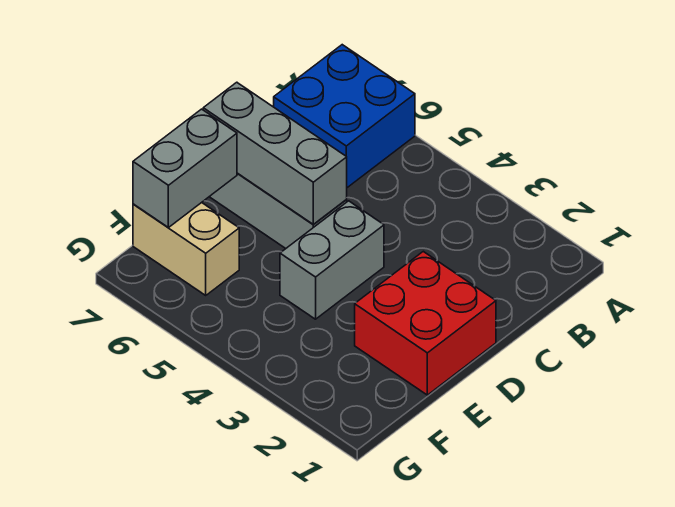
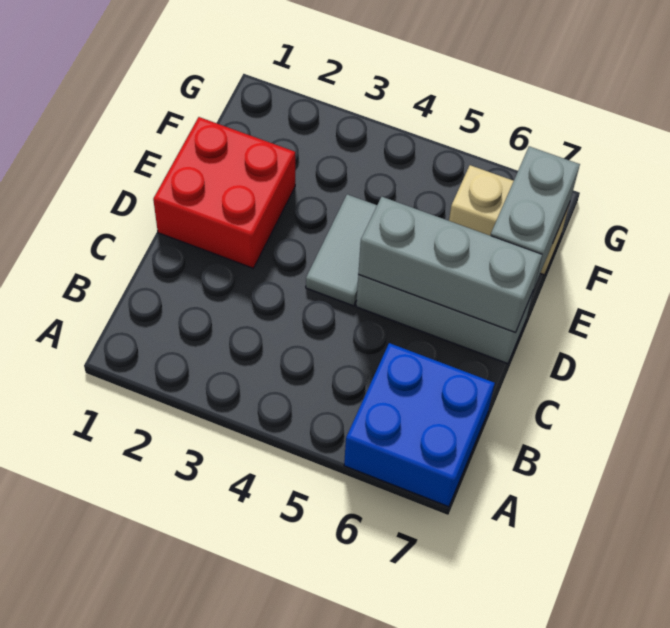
grey brick D4:E4 level 1 -> grey tile D4:E4 level 1

